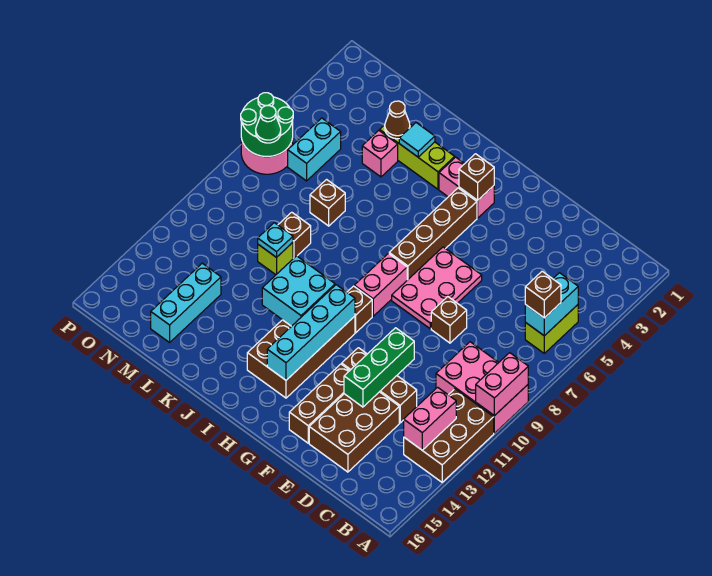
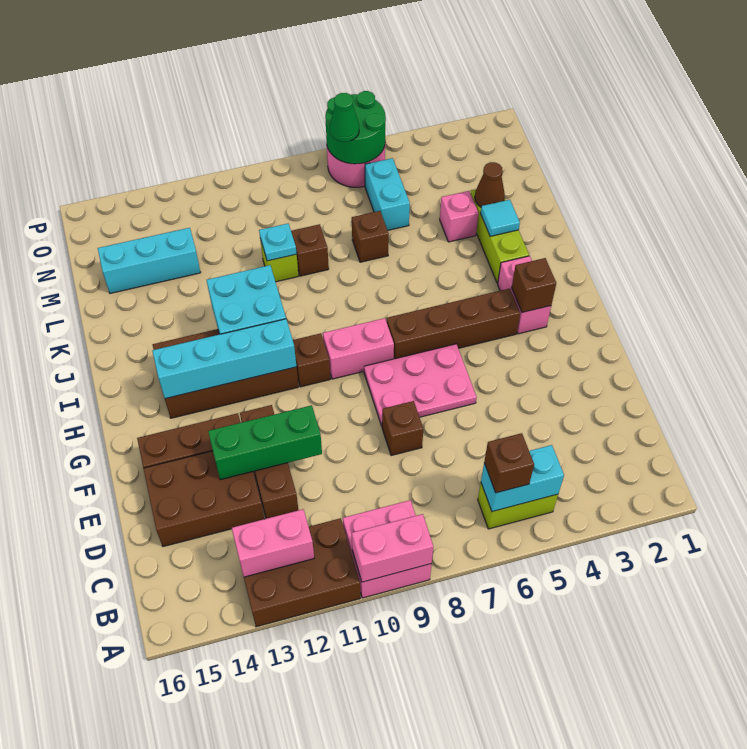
pink brick A9:C10 level 1 -> pink brick A9:B10 level 1
cyan brick N5:N6 level 1 -> cyan brick M6:N6 level 1

